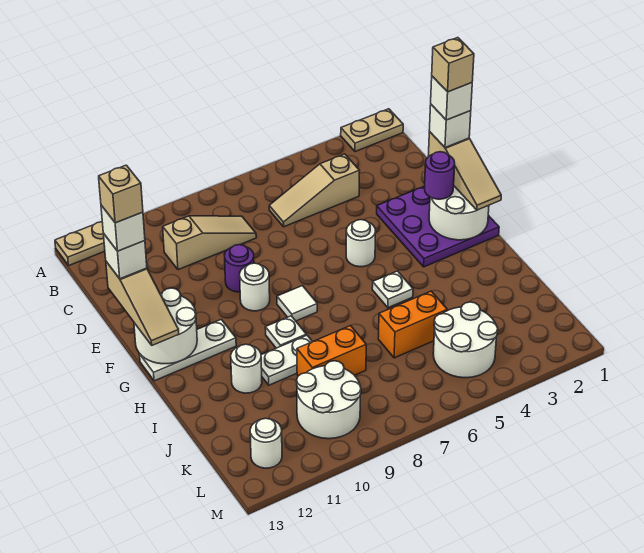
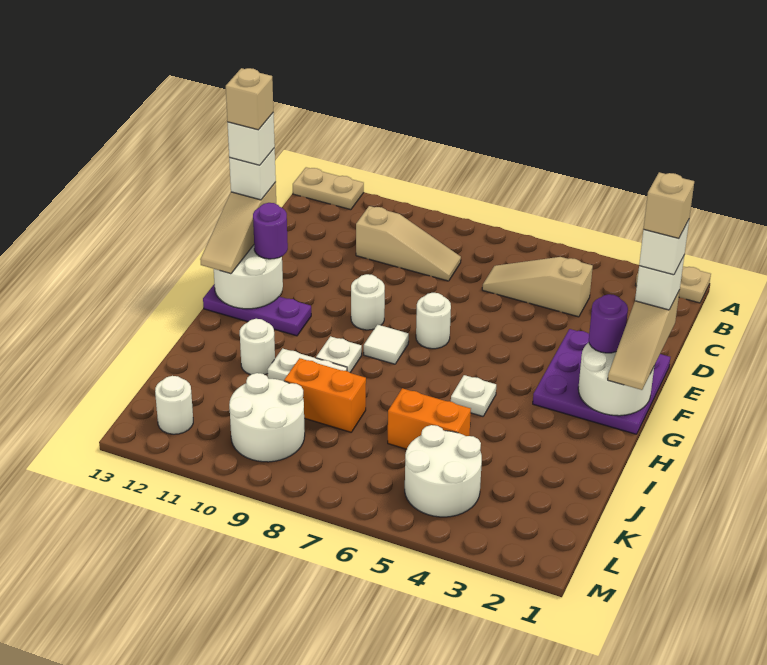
purple round brick E9 level 1 -> purple round brick F12 level 3
white round brick F5 level 1 -> white round brick F7 level 1
white plate G11:G13 level 1 -> purple plate G11:G13 level 1

